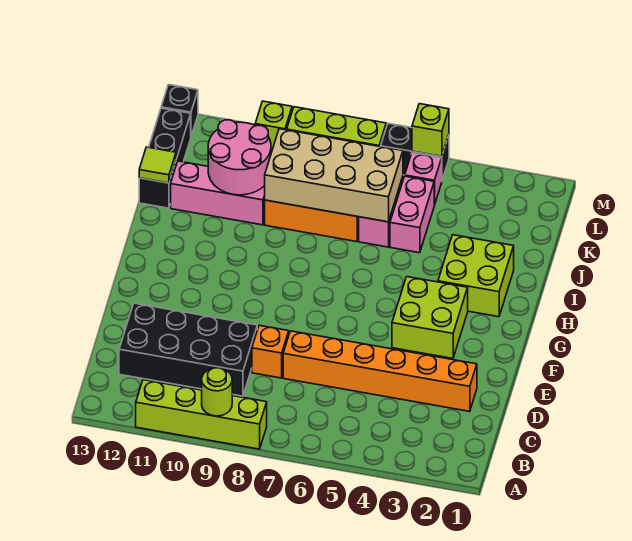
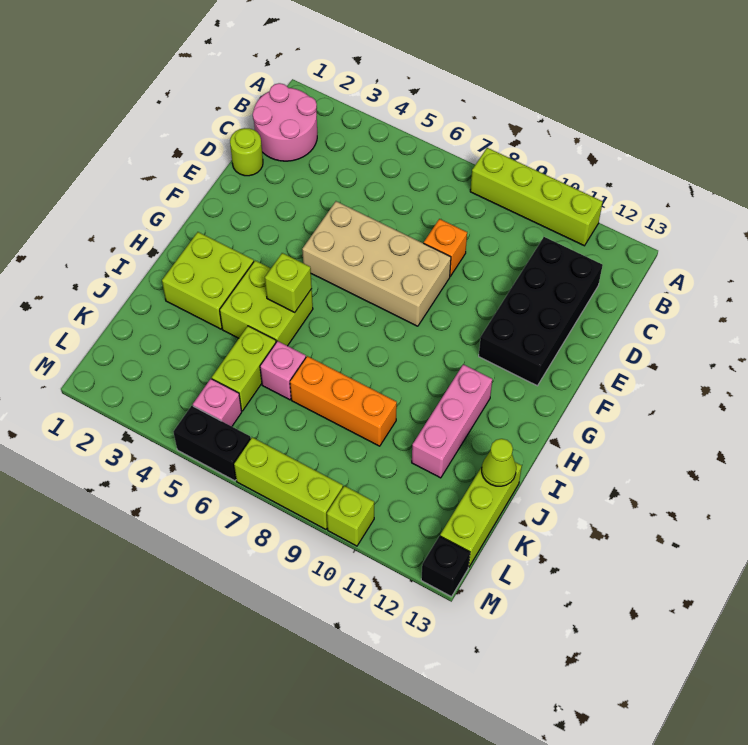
lime round brick A9 level 2 -> lime round brick D1 level 1
black brick C9:D12 level 1 -> black brick C11:F12 level 1
orange brick D2:D7 level 1 -> none
lime brick F3:G4 level 1 -> lime brick H4:I5 level 1
pink brick J5:K5 level 1 -> lime brick J5:K5 level 1
tan brick J6:K9 level 2 -> tan brick E5:F8 level 1
pink brick J10:J12 level 1 -> pink brick H11:J11 level 1
pink round brick J10:K11 level 2 -> pink round brick B1:C2 level 1
black brick J13:L13 level 1 -> lime brick J13:L13 level 1
lime tile J13 level 2 -> lime cone J13 level 2
lime brick M5 level 2 -> lime brick H5 level 2

